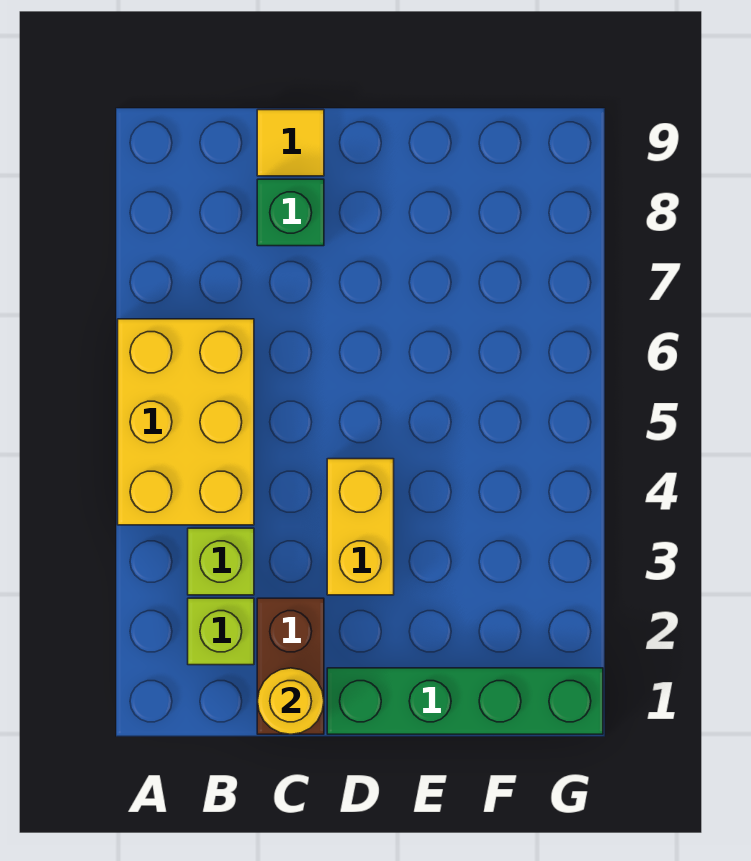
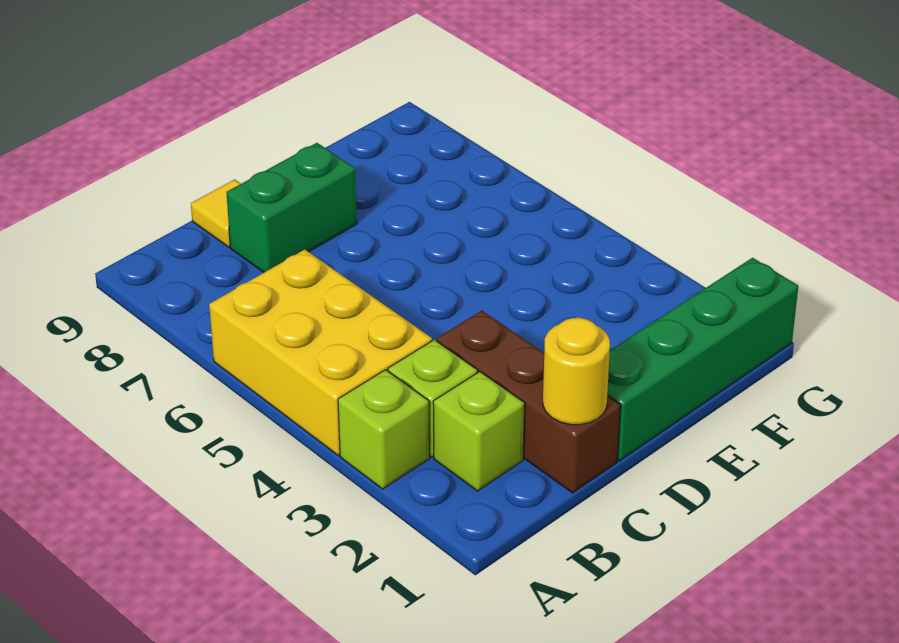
none -> lime brick A3 level 1
brown brick C1:C2 level 1 -> brown brick C1:C3 level 1
green brick C8 level 1 -> green brick C8:D8 level 1
yellow brick D3:D4 level 1 -> none

